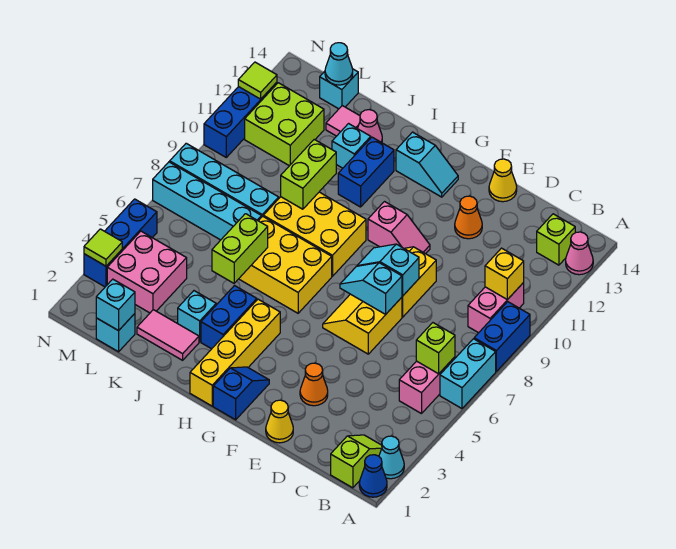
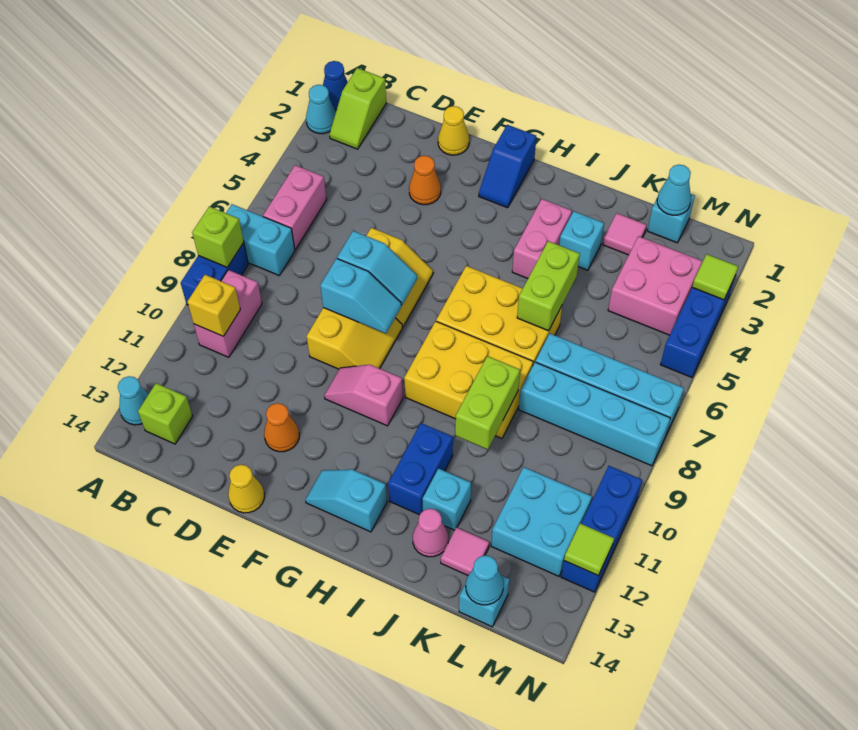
cyan brick A6:A7 level 1 -> cyan brick A7:B7 level 1
pink cone A13 level 1 -> cyan cone A13 level 1
lime brick B6 level 2 -> lime brick A8 level 2
yellow brick H1:H4 level 1 -> none
blue brick I3:I4 level 1 -> pink brick I3:I4 level 1
pink tile J2:K2 level 1 -> pink tile K2 level 1
cyan brick L1 level 2 -> cyan cone L1 level 2
lime brick L11:M12 level 1 -> cyan brick L11:M12 level 1

